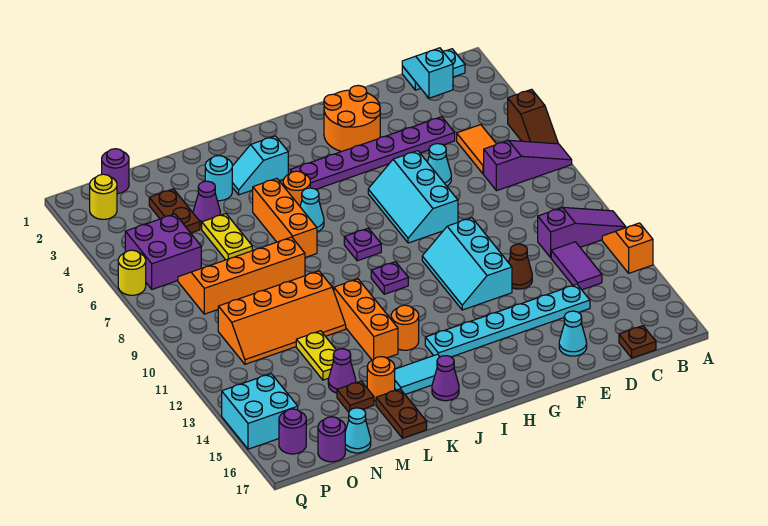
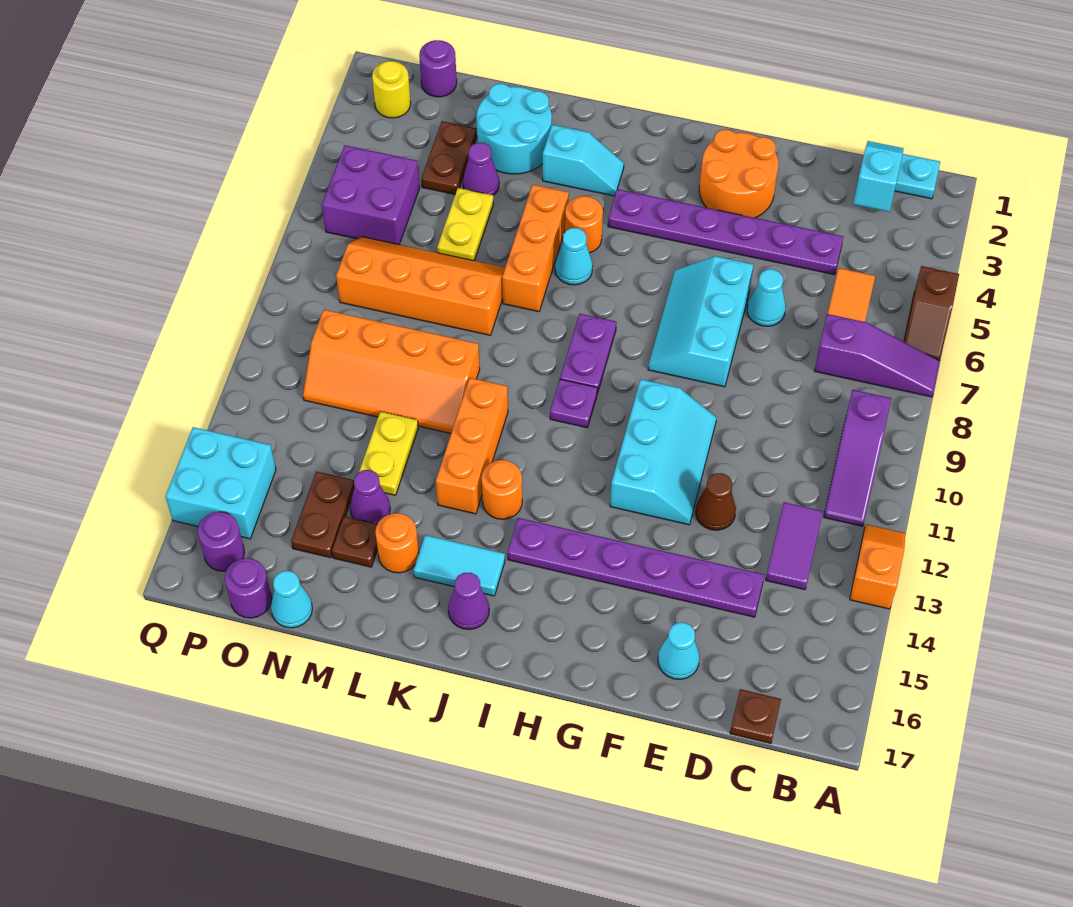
purple slope A11:C11 level 1 top C -> purple slope B9:B11 level 1 top 9
cyan plate D14:I14 level 1 -> purple plate D14:I14 level 1
cyan slope F10:G12 level 1 top F -> cyan slope F10:G12 level 1 top G
purple plate I8 level 1 -> purple plate I8:I9 level 1
cyan slope J3:K3 level 1 top J -> cyan slope J3:K3 level 1 top K
cyan round brick L3 level 1 -> cyan round brick L2:M3 level 1
brown plate L16:L17 level 1 -> brown plate N14:N15 level 1
yellow round brick Q6 level 1 -> none

